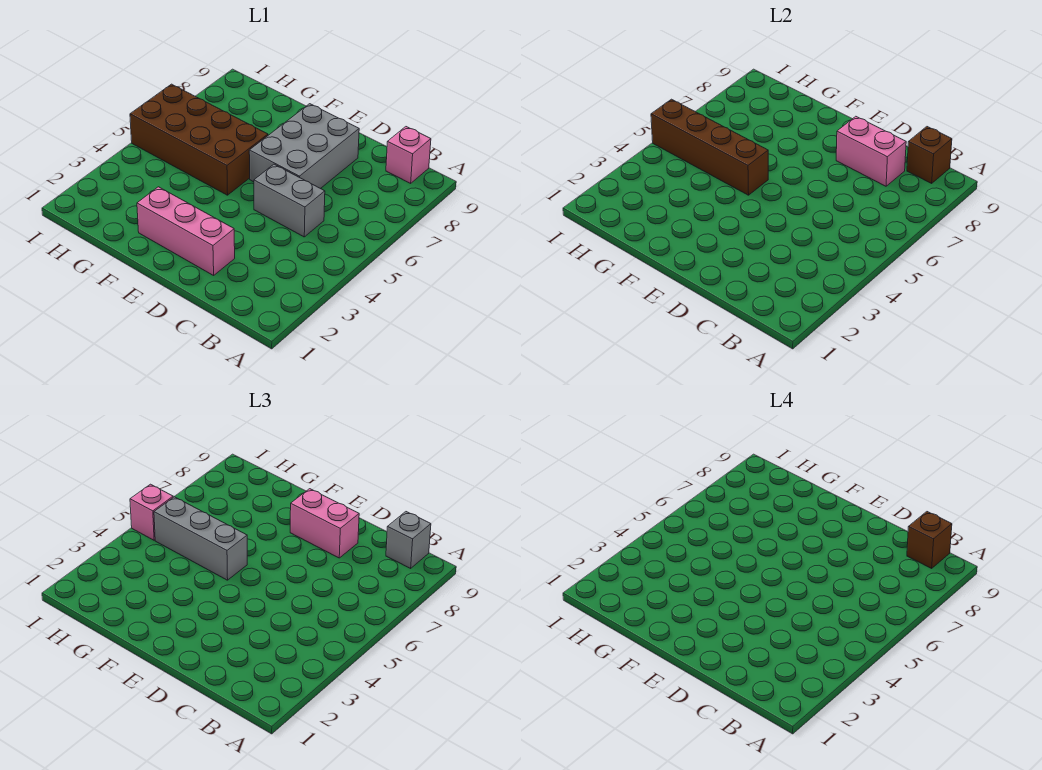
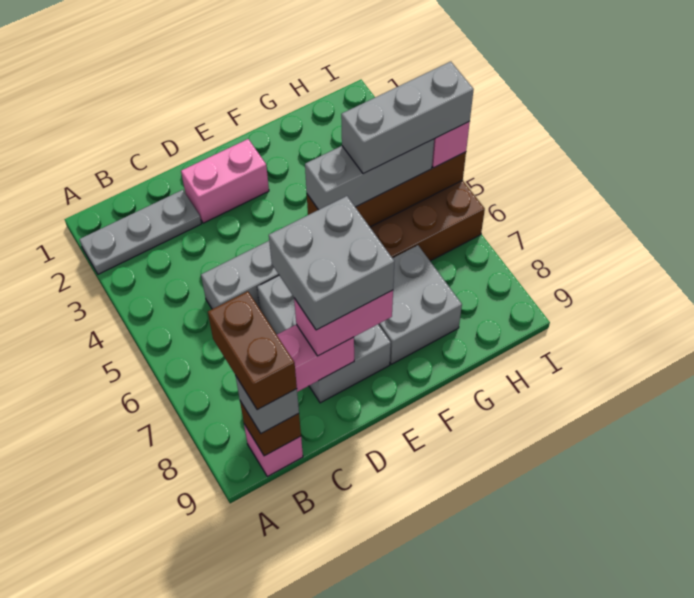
none -> grey plate A2:C2 level 1
brown brick B9 level 4 -> brown brick B8:B9 level 4
pink brick D2:F2 level 1 -> pink brick D2:E2 level 1
none -> grey brick D7:E8 level 4
none -> grey brick F7:G8 level 1
none -> grey brick G5:I5 level 4

